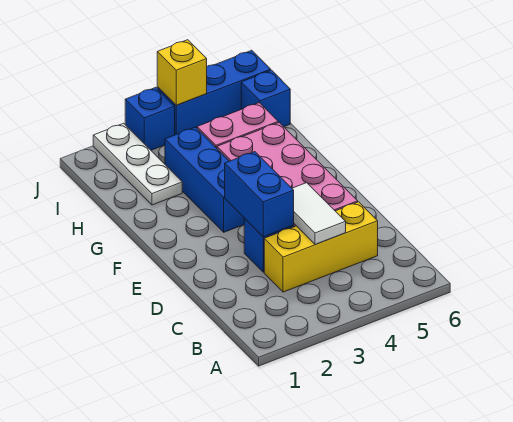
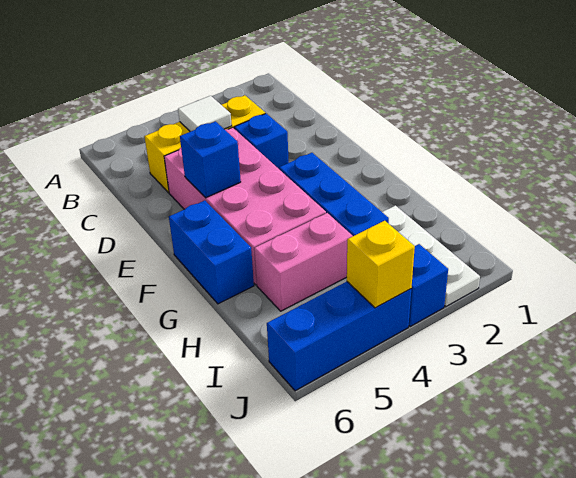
white tile C4:D4 level 2 -> white tile C4 level 2
blue brick D3:E3 level 2 -> blue brick F6:G6 level 1
blue brick I6 level 1 -> blue brick E5 level 2

